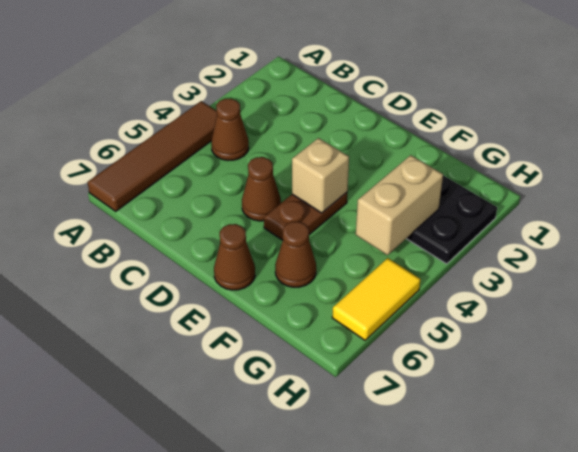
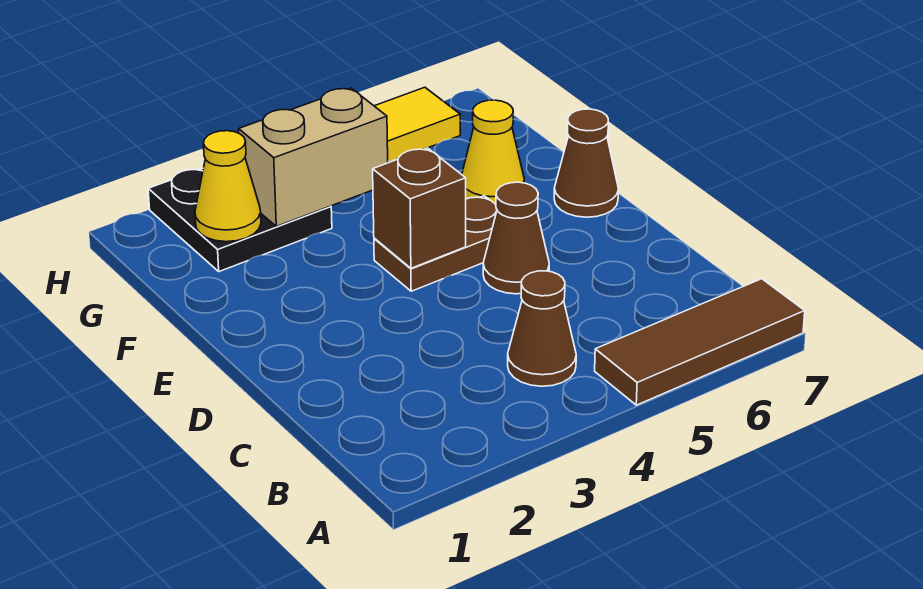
brown tile A4:A7 level 1 -> brown tile A5:A7 level 1
tan brick E4 level 2 -> brown brick E4 level 2
brown cone F6 level 1 -> yellow cone F6 level 1
none -> yellow cone G2 level 2

